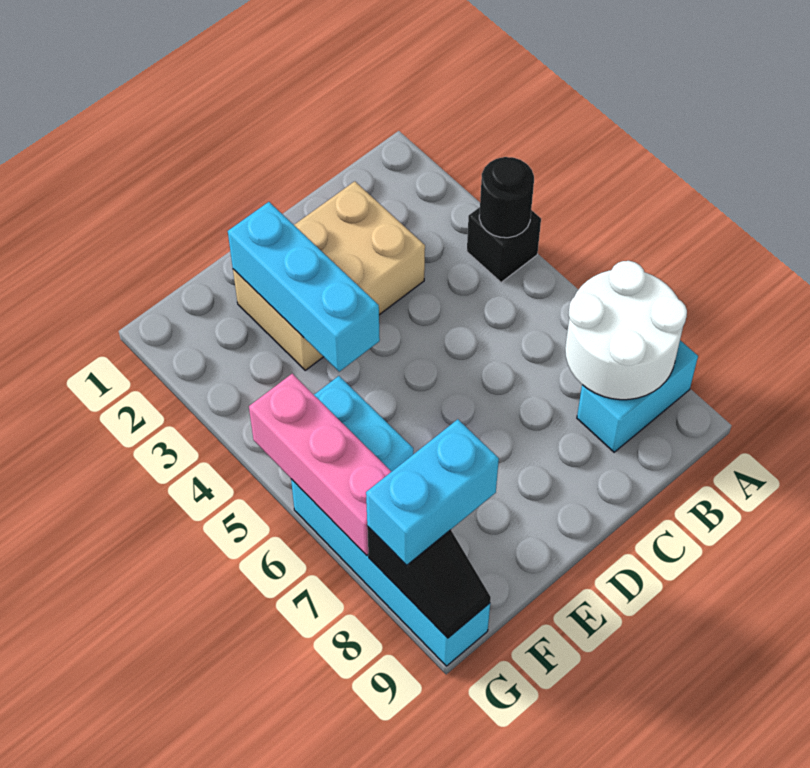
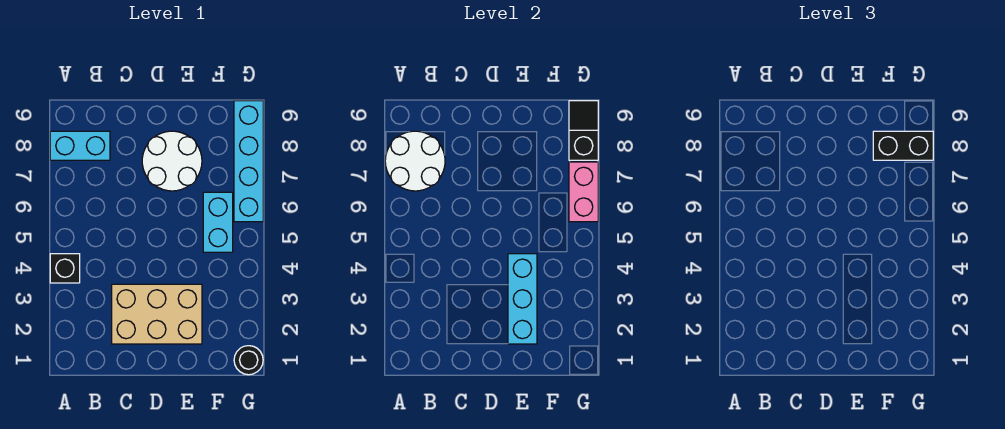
black round brick A4 level 2 -> black round brick G1 level 1
none -> white round brick D7:E8 level 1
cyan brick F8:G8 level 3 -> black brick F8:G8 level 3
pink brick G5:G7 level 2 -> pink brick G6:G7 level 2

